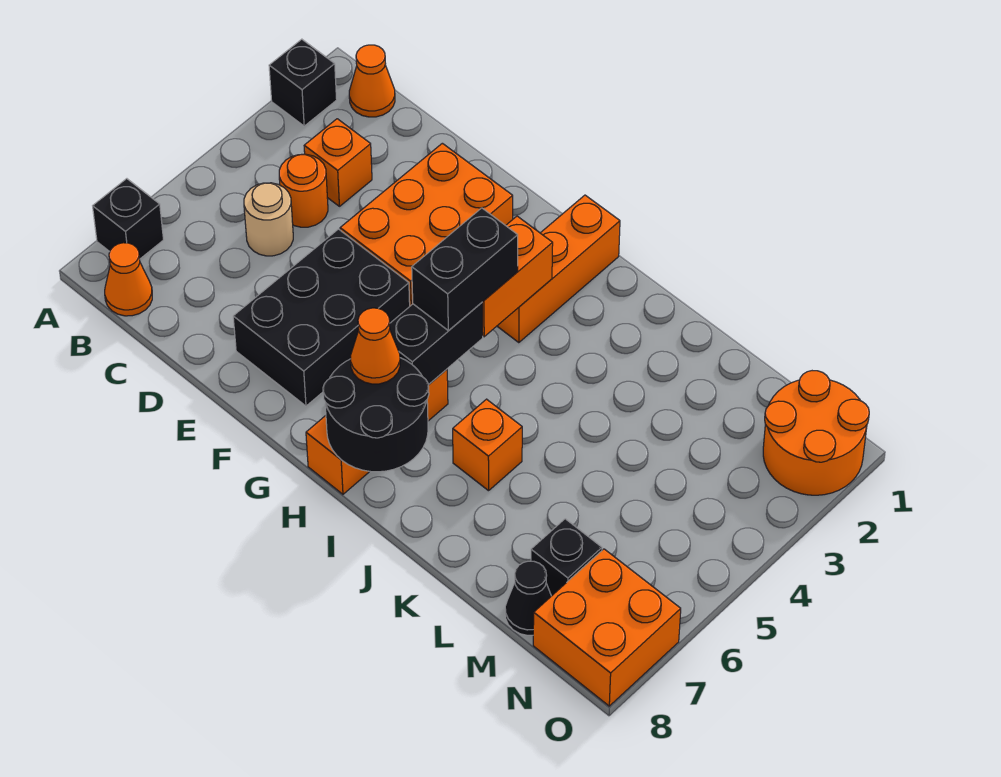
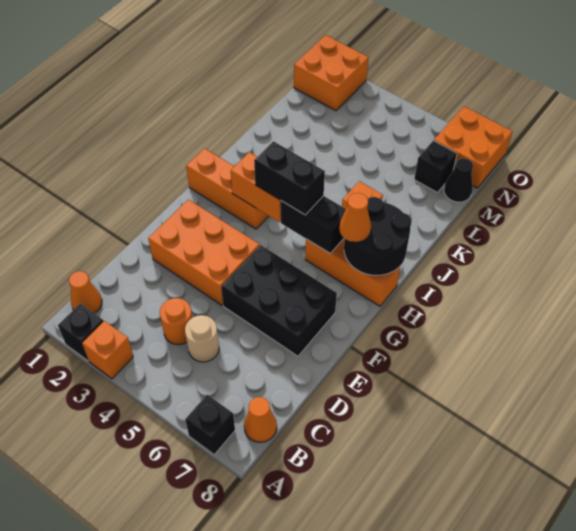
orange brick C3 level 1 -> orange brick A3 level 1
orange round brick N1:O2 level 1 -> orange brick N1:O2 level 1

